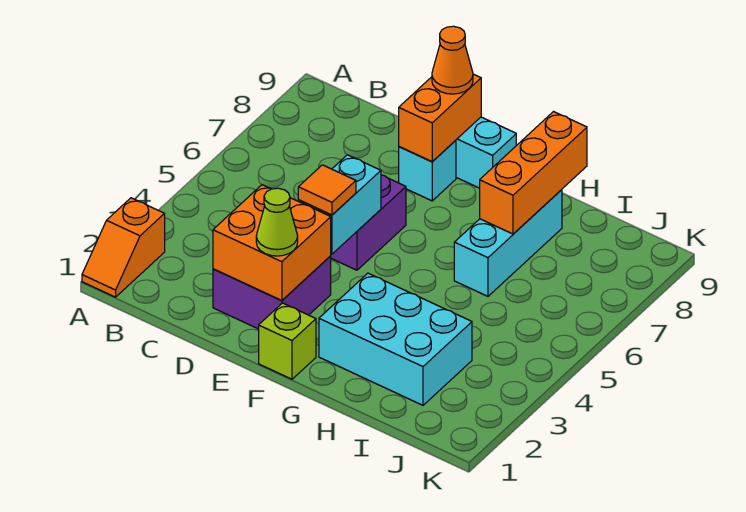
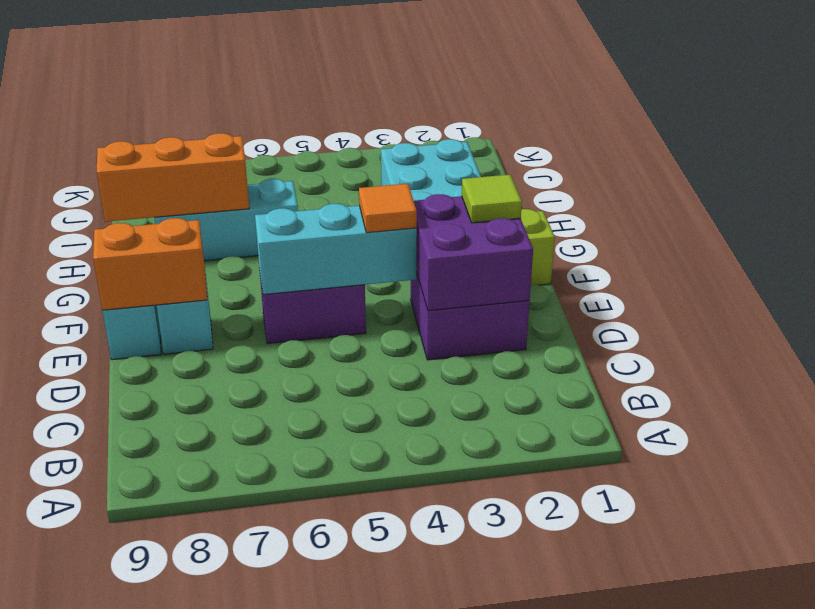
orange slope A1:A2 level 1 top 2 -> none
orange brick D2:E3 level 2 -> purple brick D2:E3 level 2
lime cone E2 level 3 -> lime tile E2 level 3
cyan brick E4:E5 level 2 -> cyan brick E4:E6 level 2
orange cone E9 level 3 -> none

